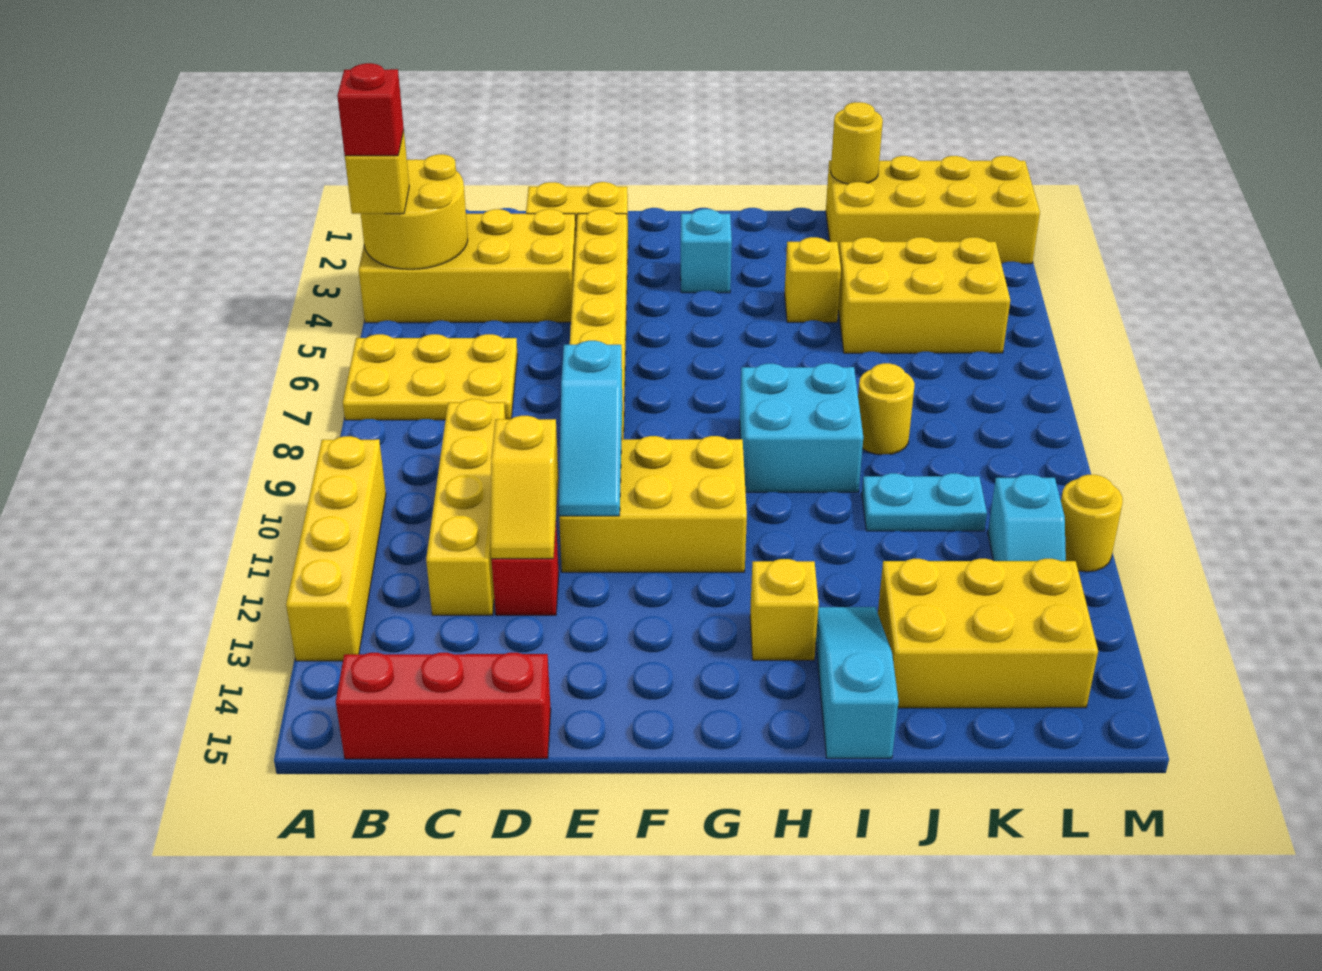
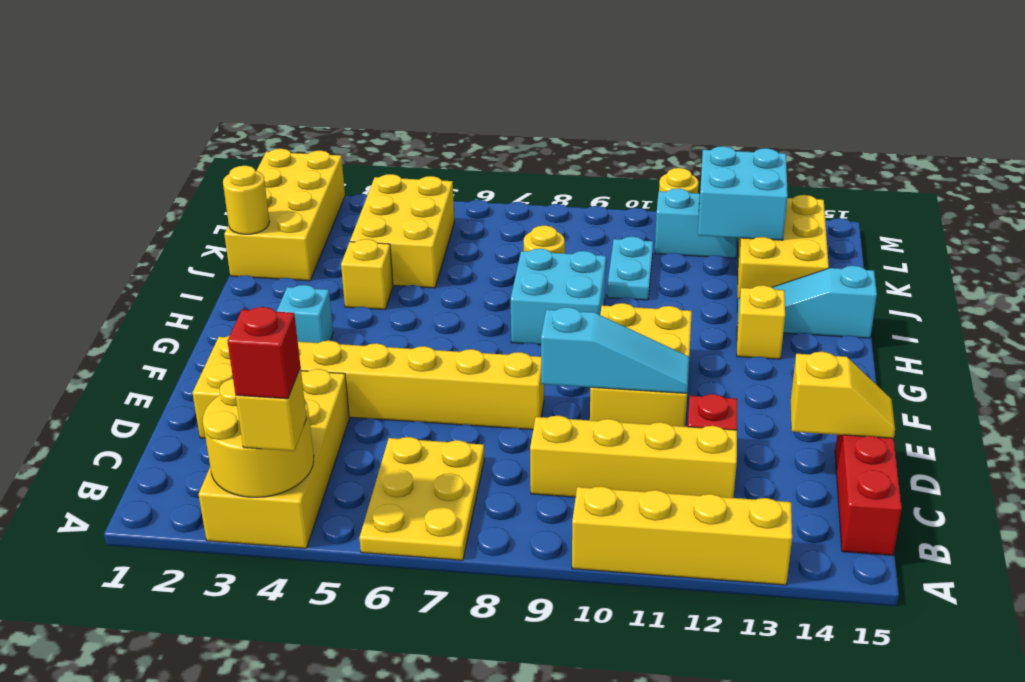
yellow slope D11:D12 level 2 top 11 -> yellow slope D14:D15 level 2 top 14
none -> cyan brick K12:L13 level 2

